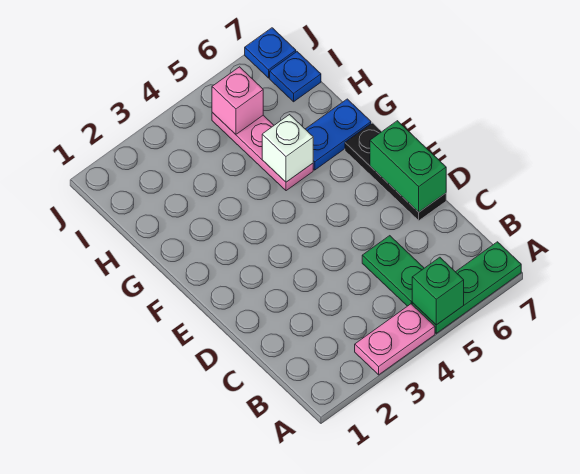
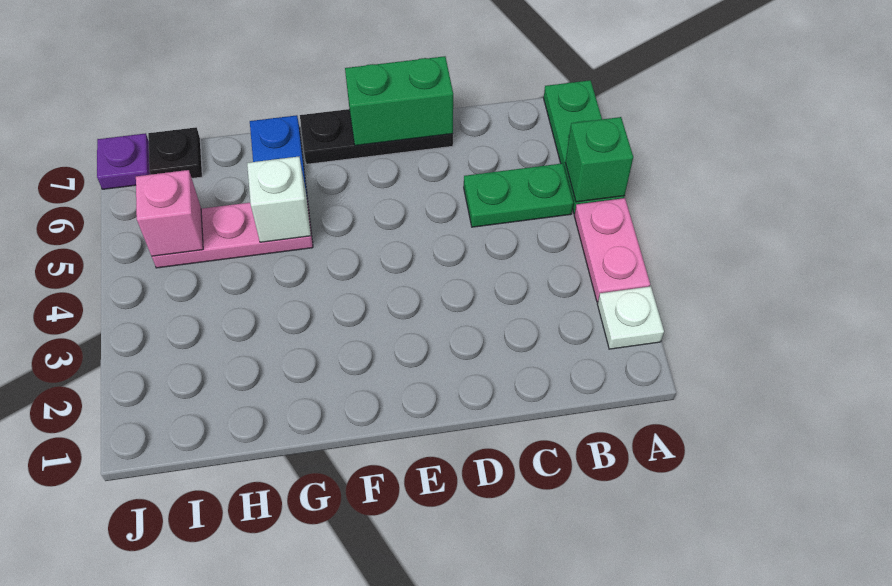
none -> white plate A2 level 1
blue plate I7 level 1 -> black plate I7 level 1
blue plate J7 level 1 -> purple plate J7 level 1

